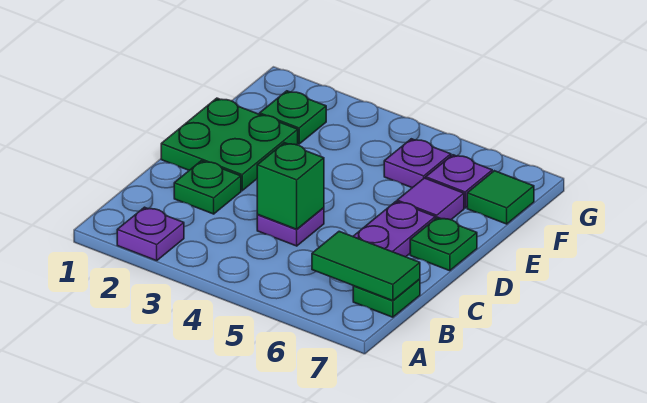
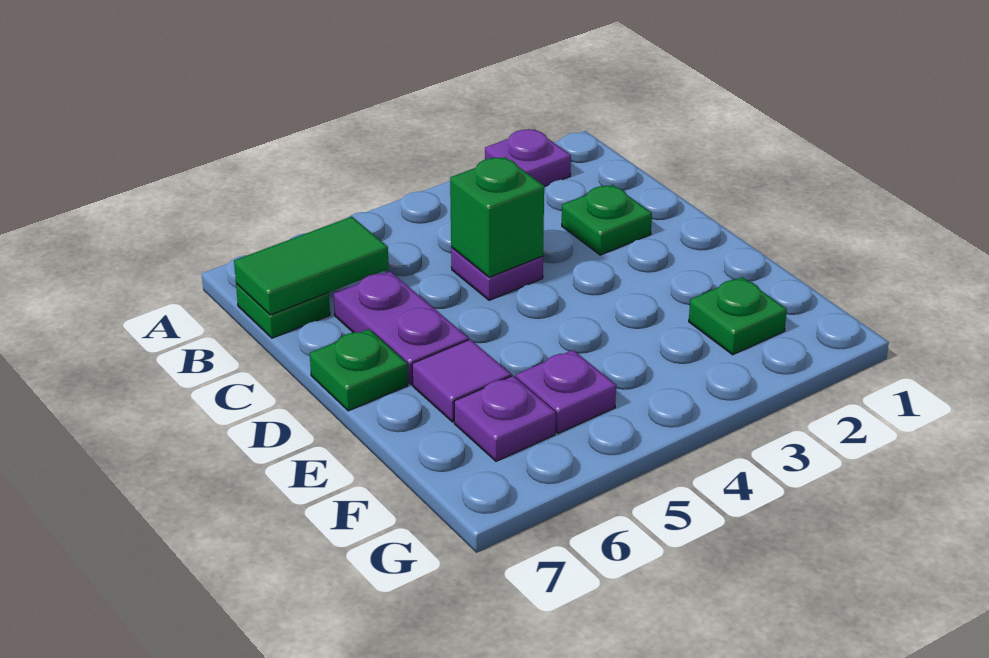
green plate D1:E2 level 1 -> none
green tile F7 level 1 -> none

